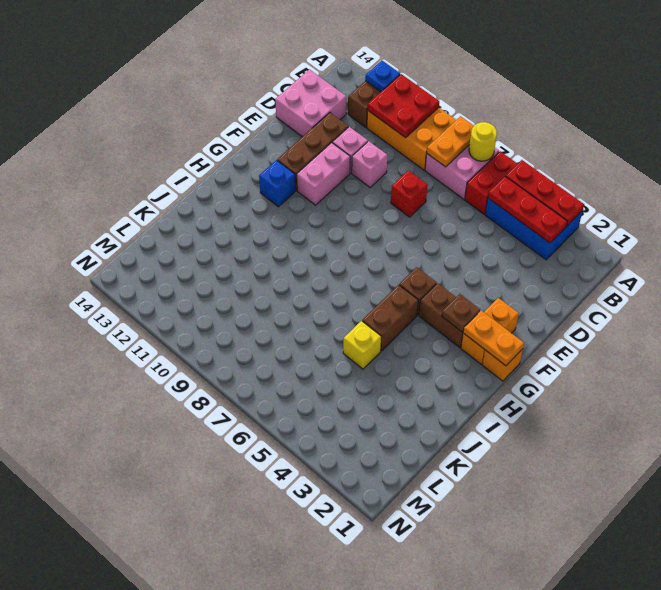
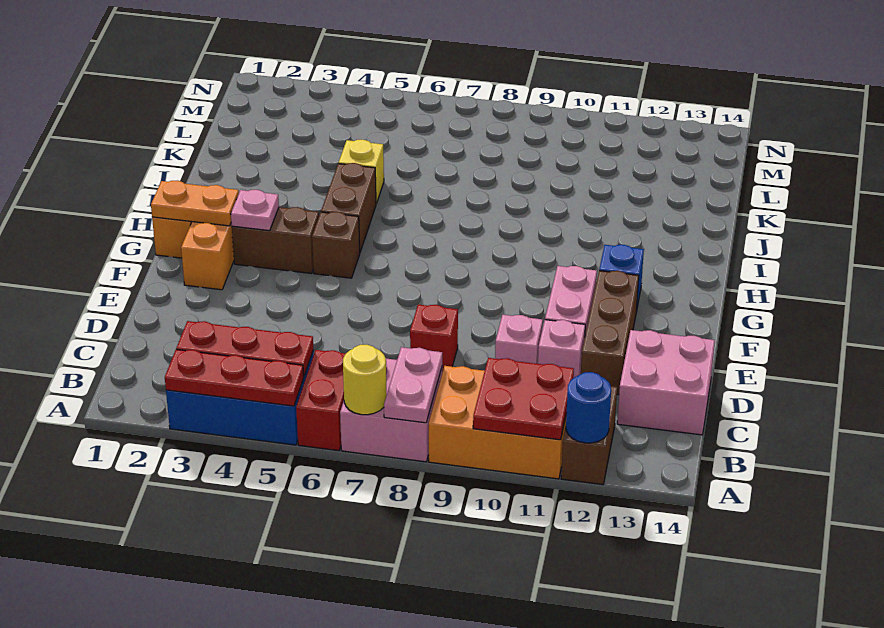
orange plate A8:B8 level 2 -> pink plate A8:B8 level 2
blue plate A12 level 2 -> blue round brick A12 level 2
brown plate G3 level 2 -> pink plate G3 level 2

